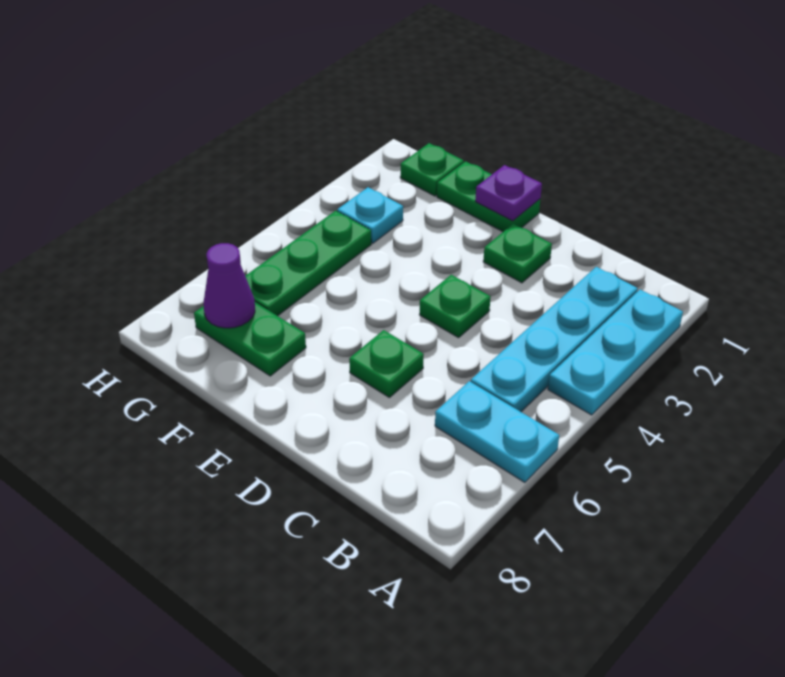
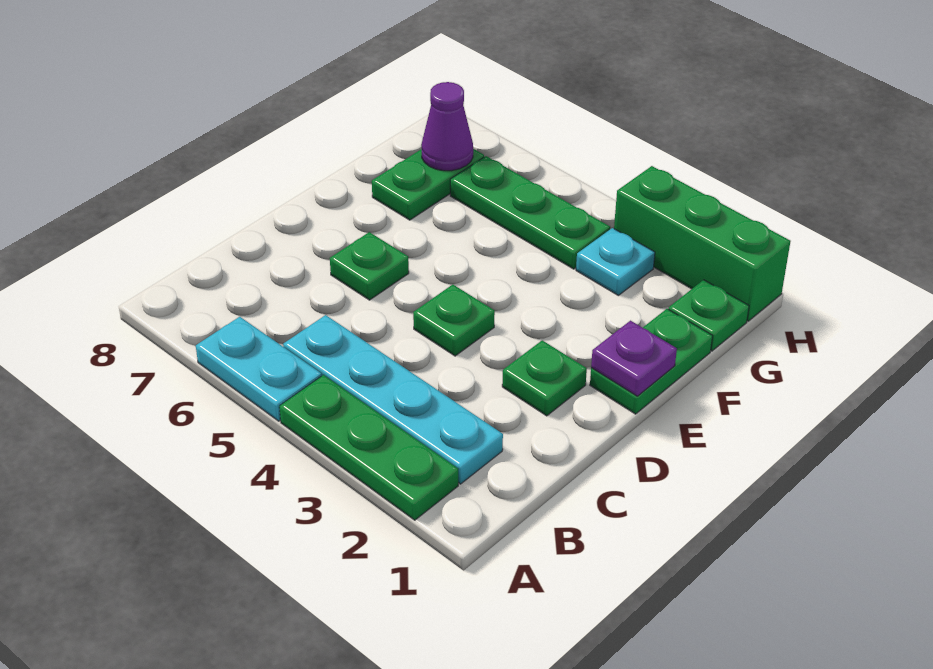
cyan plate A2:A4 level 1 -> green plate A2:A4 level 1
cyan plate A6:B6 level 1 -> cyan plate A5:A6 level 1
none -> green brick H1:H3 level 1

